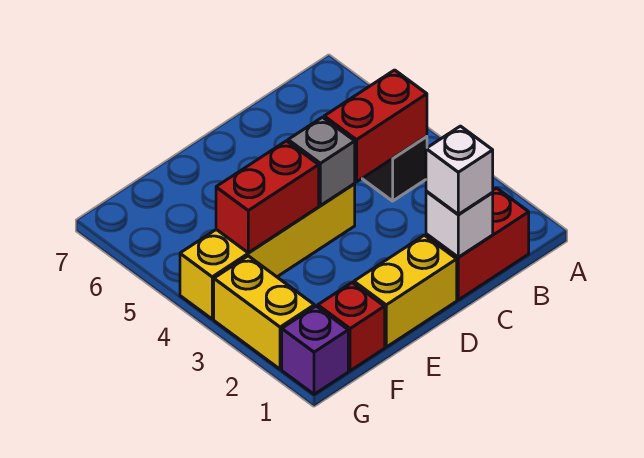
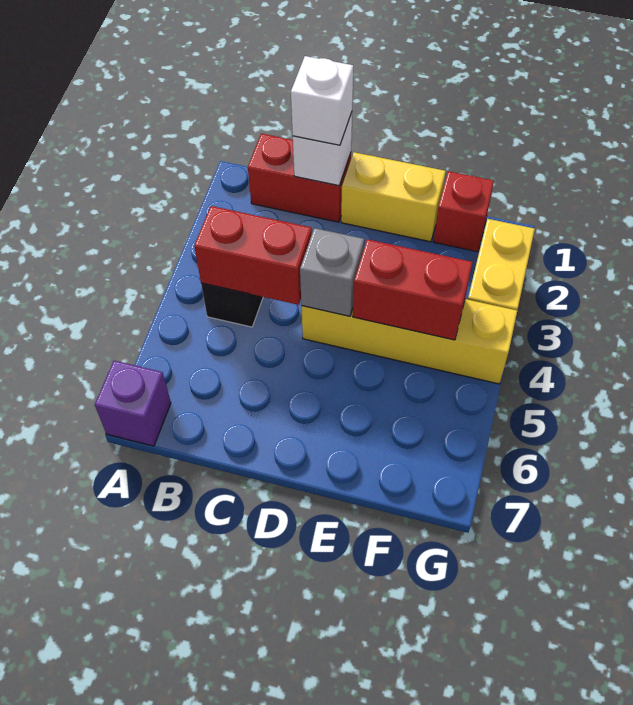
purple brick G1 level 1 -> purple brick A7 level 1

